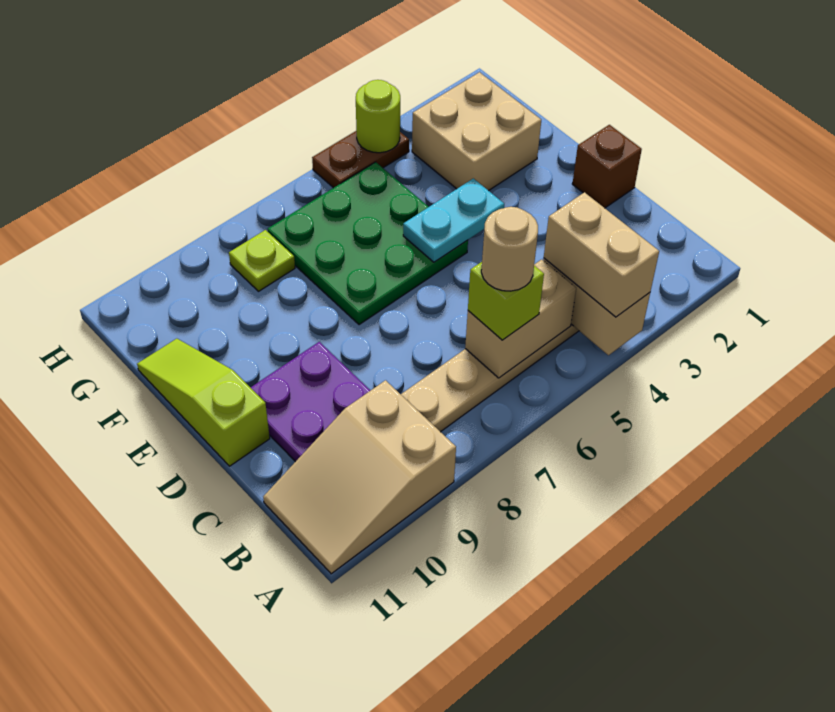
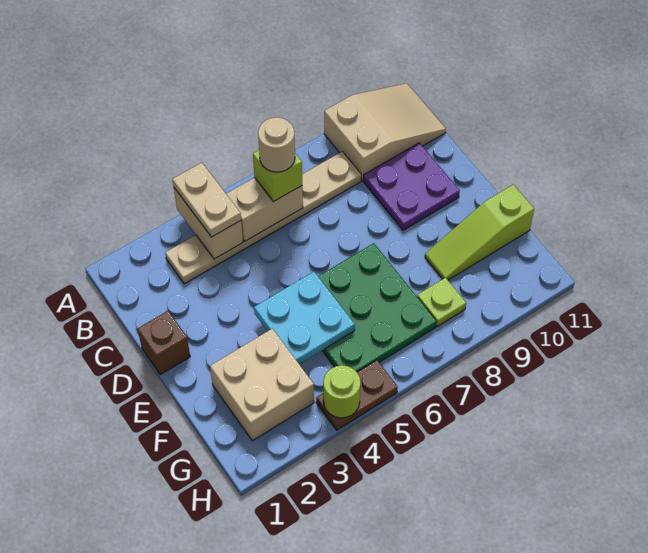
tan brick A4:B4 level 3 -> tan plate A4:B4 level 3
lime slope D11:F11 level 1 top D -> lime slope F9:F11 level 1 top 11
cyan plate E4:E5 level 2 -> cyan plate E4:F5 level 2

